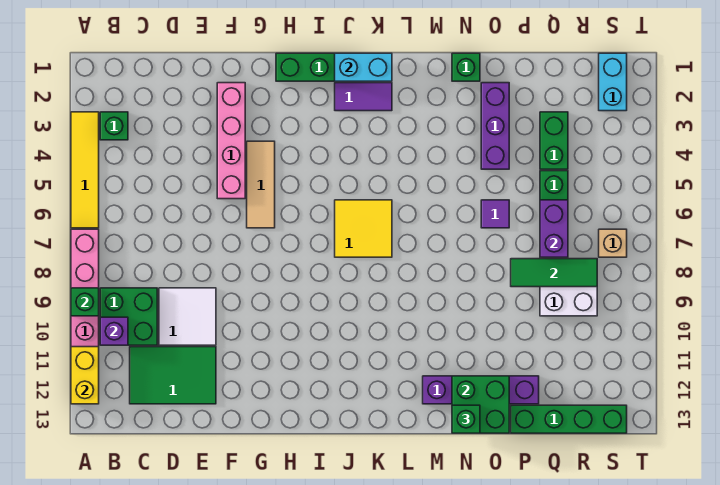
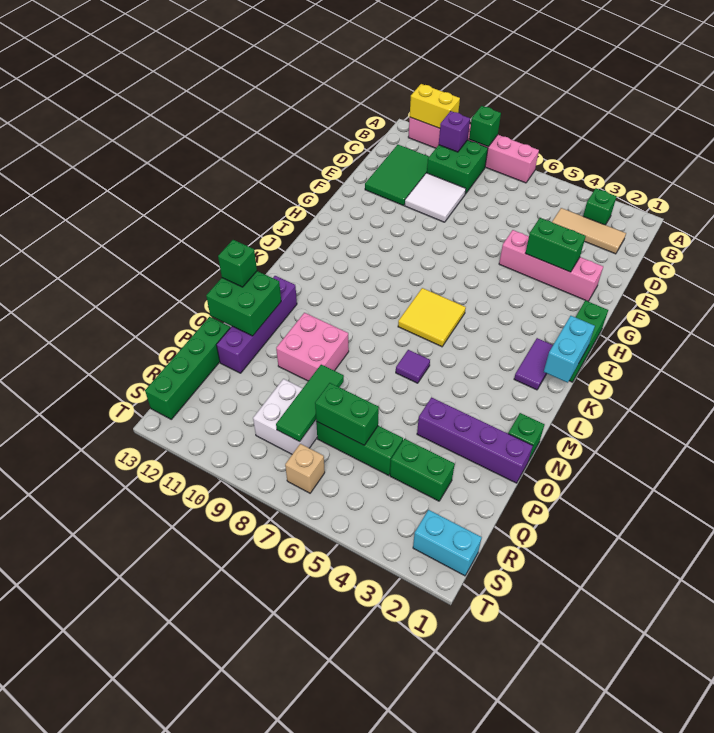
yellow tile A3:A6 level 1 -> none
none -> green brick F3:F4 level 2
tan tile G4:G6 level 1 -> tan tile C2:C4 level 1
none -> pink brick N9:O10 level 1
purple brick O2:O4 level 1 -> purple brick O1:O4 level 1
purple tile O6 level 1 -> purple tile M6 level 1
purple brick Q6:Q7 level 2 -> green brick Q6:Q7 level 2

